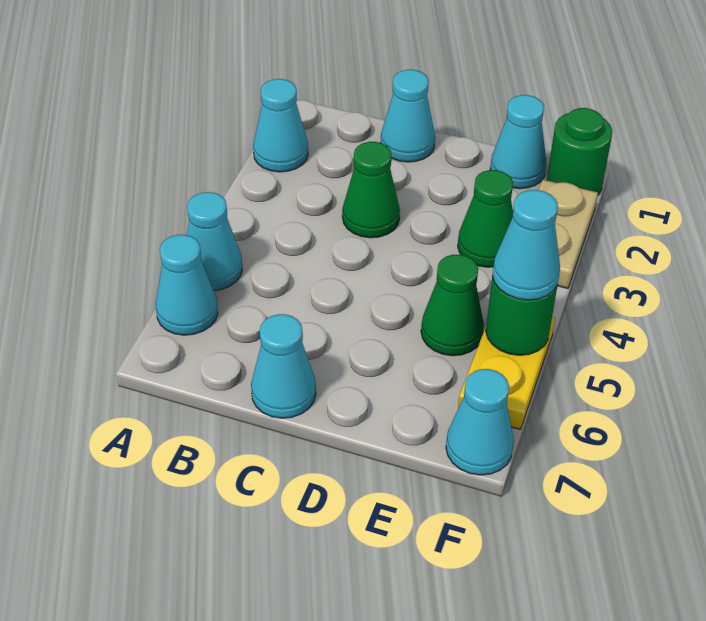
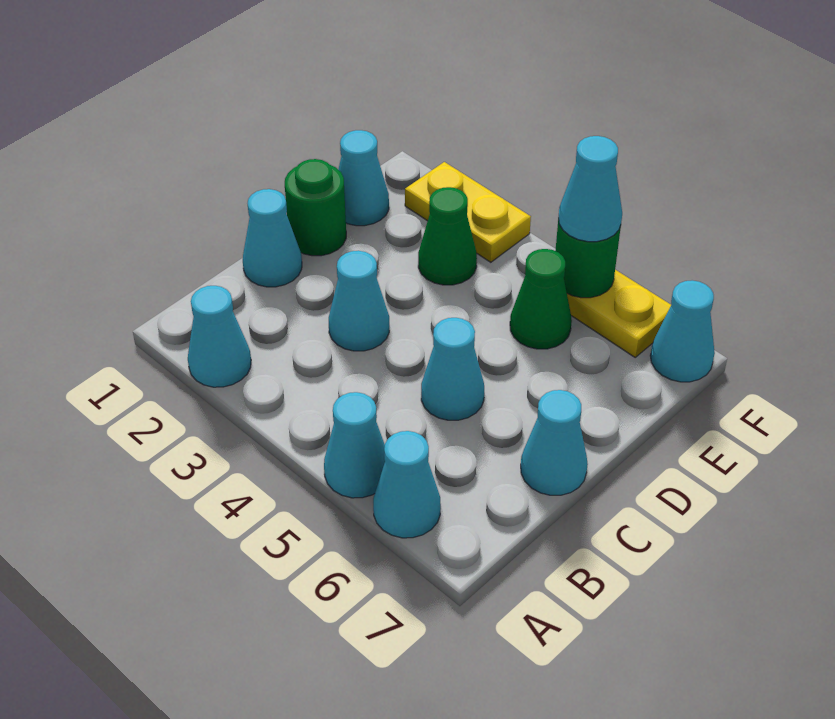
green cone C3 level 1 -> cyan cone C3 level 1
none -> cyan cone C5 level 1
green round brick F1 level 1 -> green round brick D1 level 1
tan plate F2:F3 level 1 -> yellow plate F2:F3 level 1

